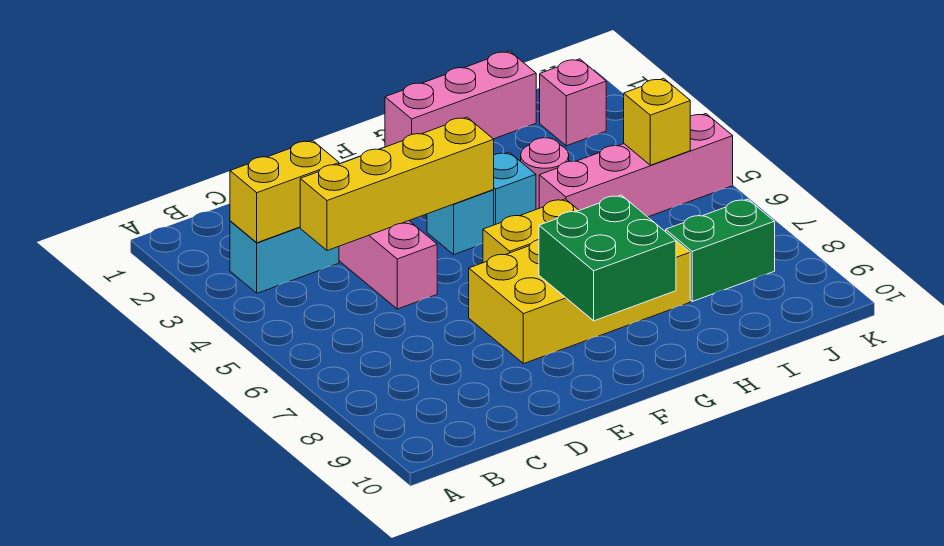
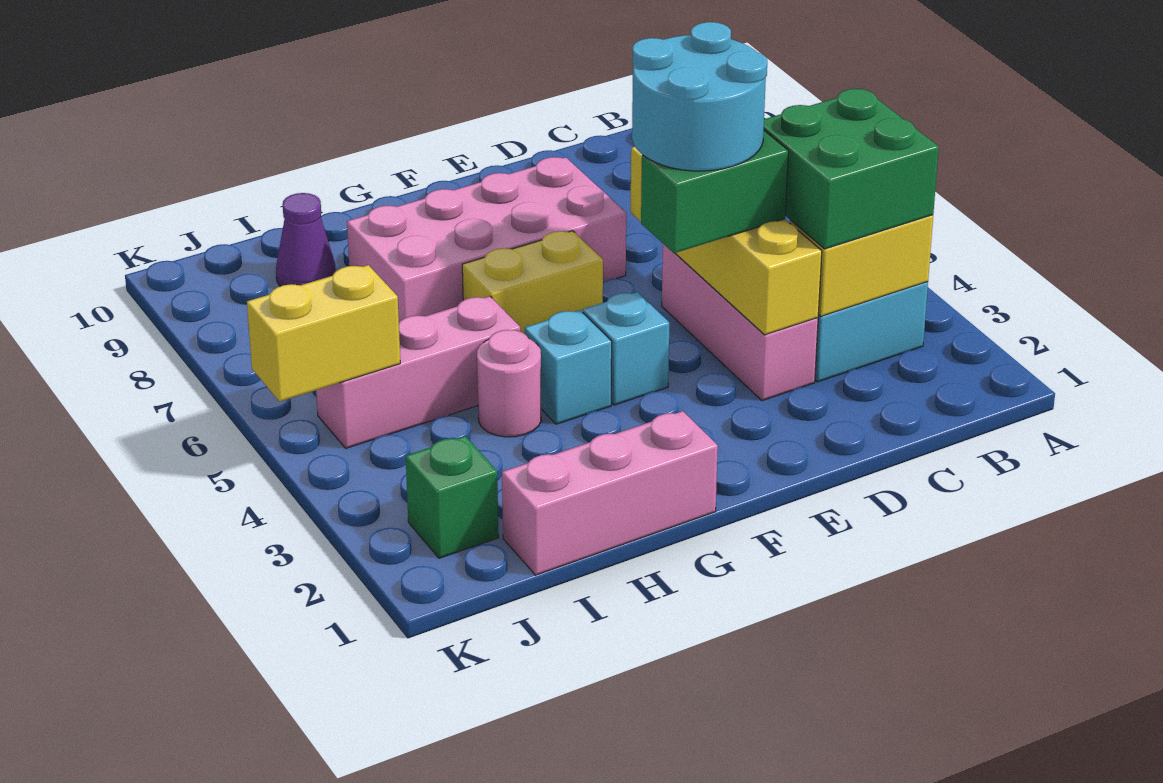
yellow brick C4:F4 level 2 -> yellow brick D3:D6 level 2
none -> cyan round brick D4:E5 level 4
yellow brick E7:H8 level 1 -> pink brick E7:H8 level 1
green brick F8:G9 level 2 -> green brick B3:C4 level 3
pink brick H5:K5 level 1 -> pink brick H5:J5 level 1
green brick I8:J8 level 1 -> green brick D4:E4 level 3
none -> purple cone I9 level 1
pink brick J2 level 1 -> green brick J2 level 1
yellow brick J5 level 2 -> yellow brick J5:K5 level 2

